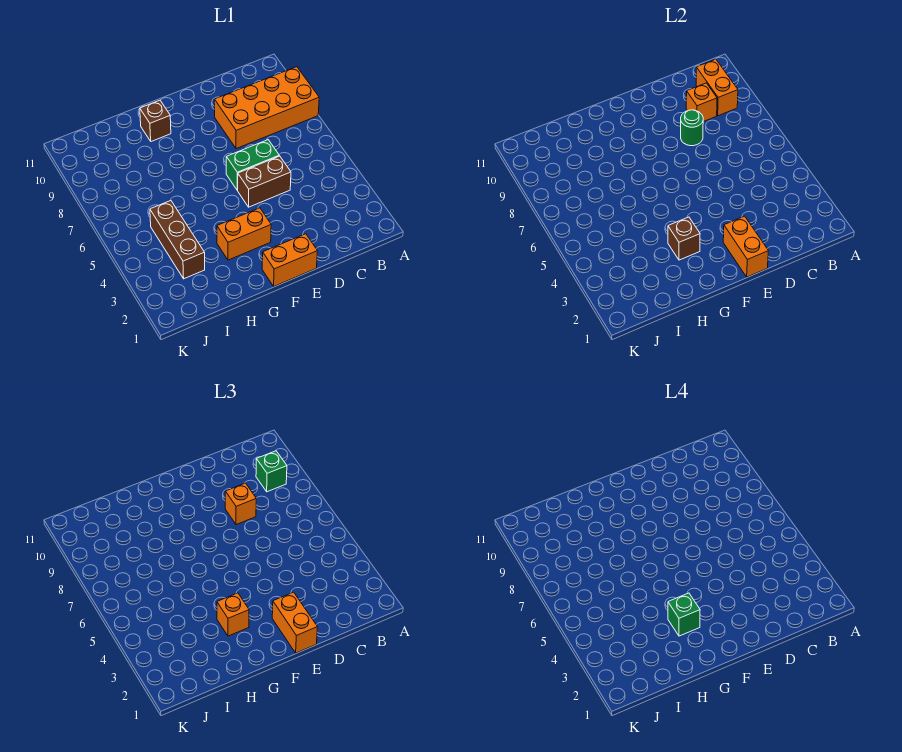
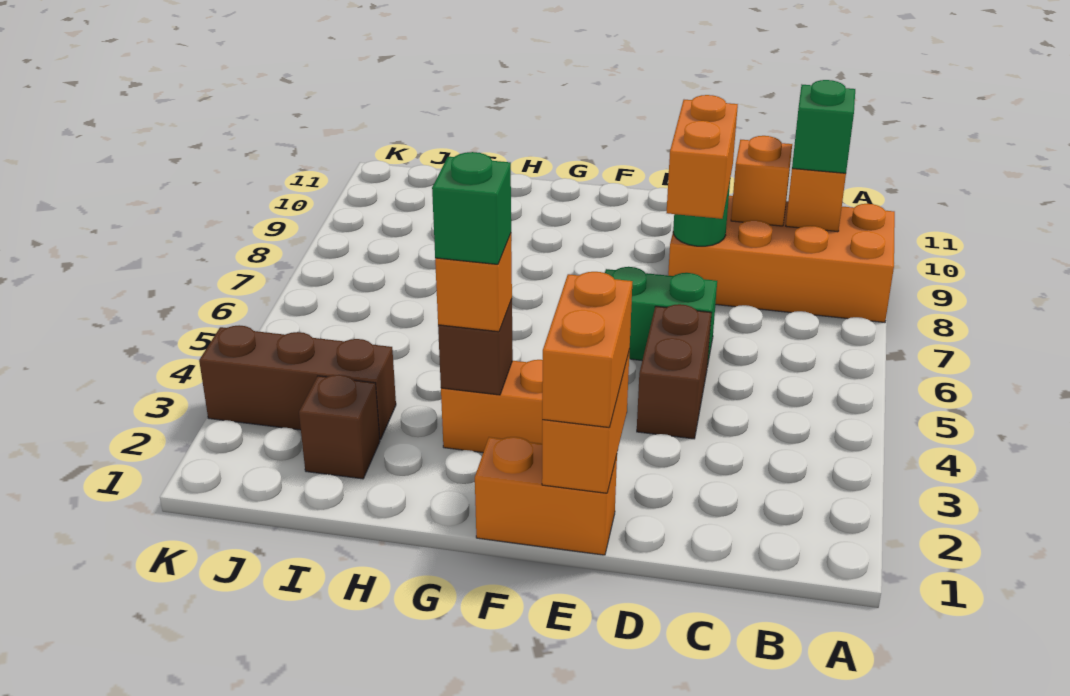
brown brick D5:E5 level 1 -> brown brick D4:D5 level 1
orange brick D8 level 3 -> orange brick D7:D8 level 3
brown brick G10 level 1 -> brown brick I2 level 1
brown brick I3:I5 level 1 -> brown brick I3:K3 level 1

